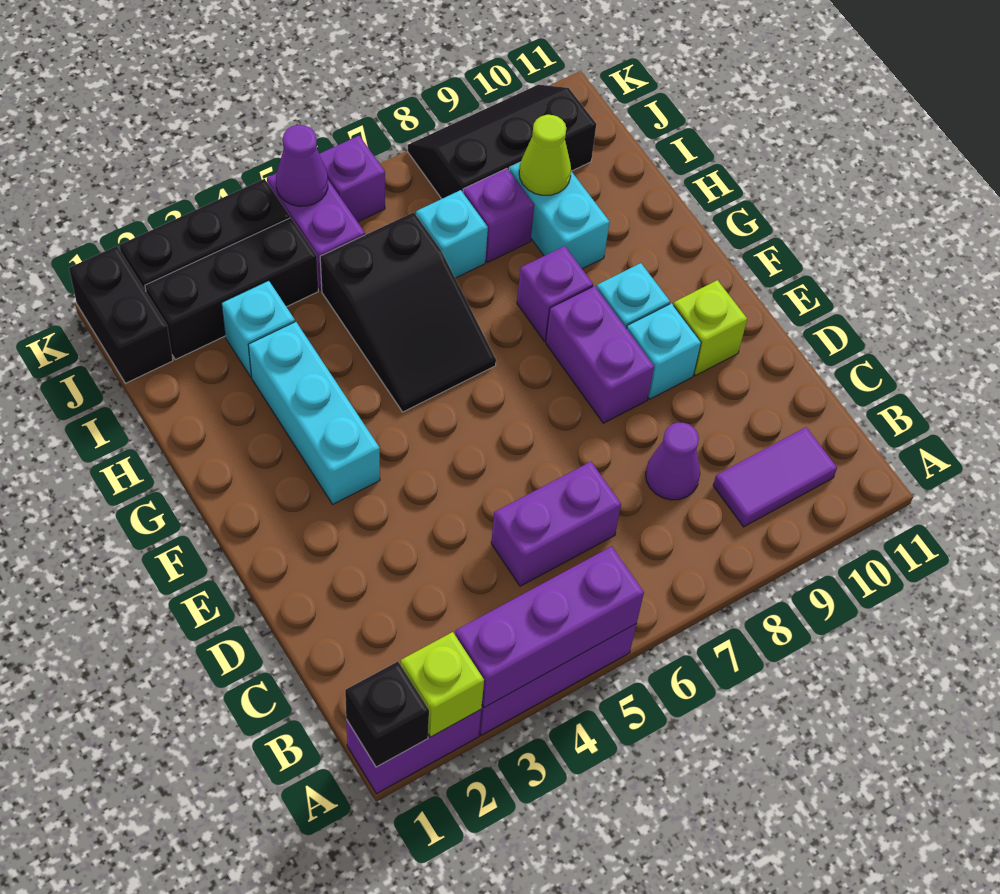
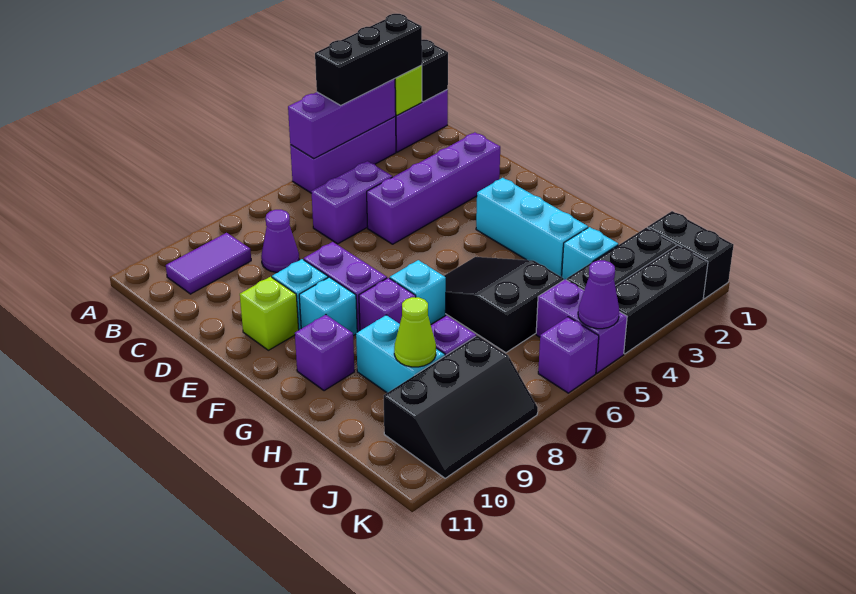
none -> black brick A2:A4 level 3
none -> purple brick D2:D5 level 1
none -> purple brick G10 level 1
cyan brick I7 level 1 -> cyan brick G7 level 1

